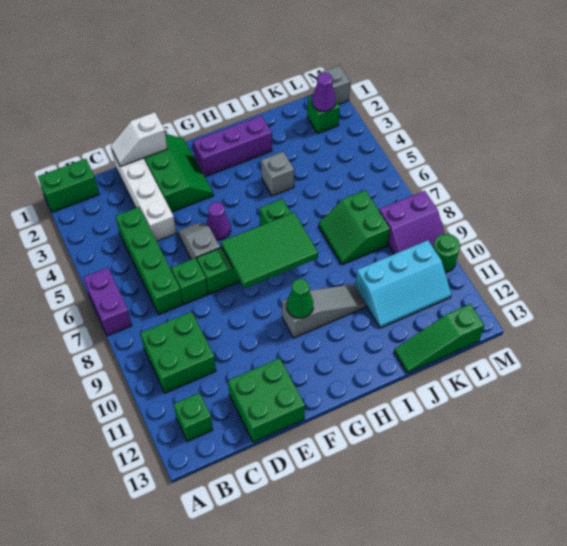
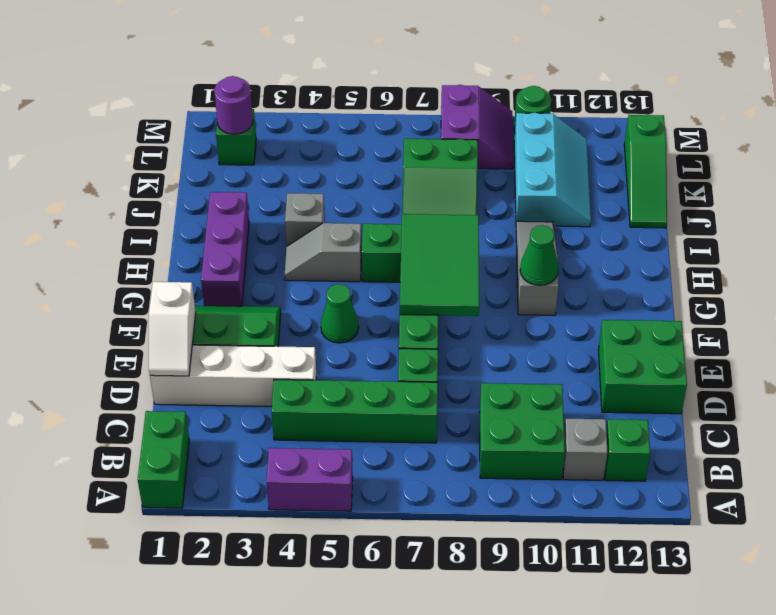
purple brick A6:A7 level 1 -> purple brick A4:A5 level 1
grey slope E5:E6 level 1 top 6 -> grey slope H4:H5 level 1 top 5
purple cone F5 level 1 -> green cone F5 level 1
purple cone L2 level 2 -> purple round brick L2 level 2
grey brick M1 level 1 -> grey brick B11 level 1

